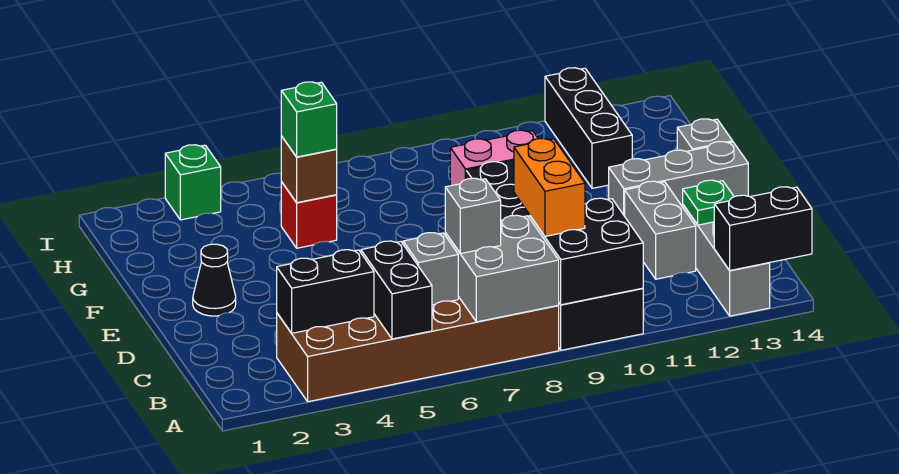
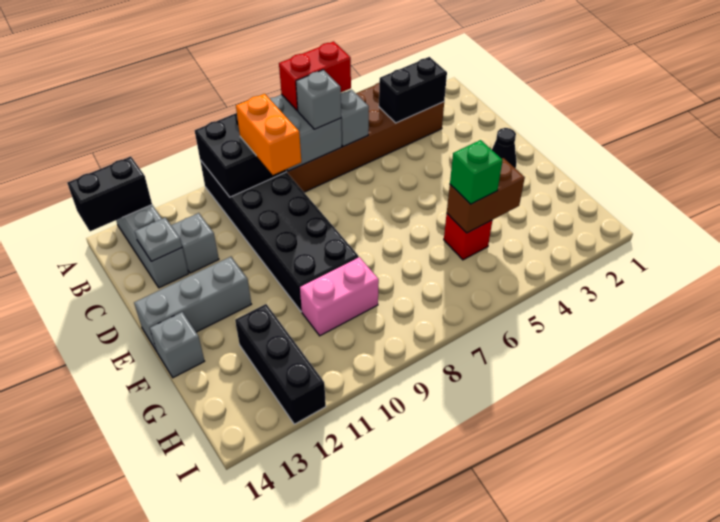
black brick A5:B5 level 2 -> none
none -> red brick A6:A7 level 3
grey brick C12:D12 level 1 -> grey brick C12 level 1
green plate C13 level 2 -> grey plate C13 level 2
brown brick G5 level 2 -> brown brick G4:G5 level 2
green brick I3 level 1 -> none

